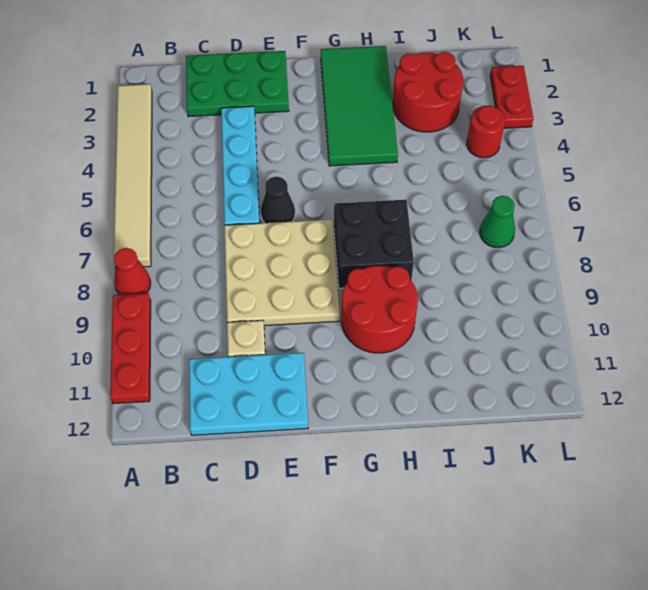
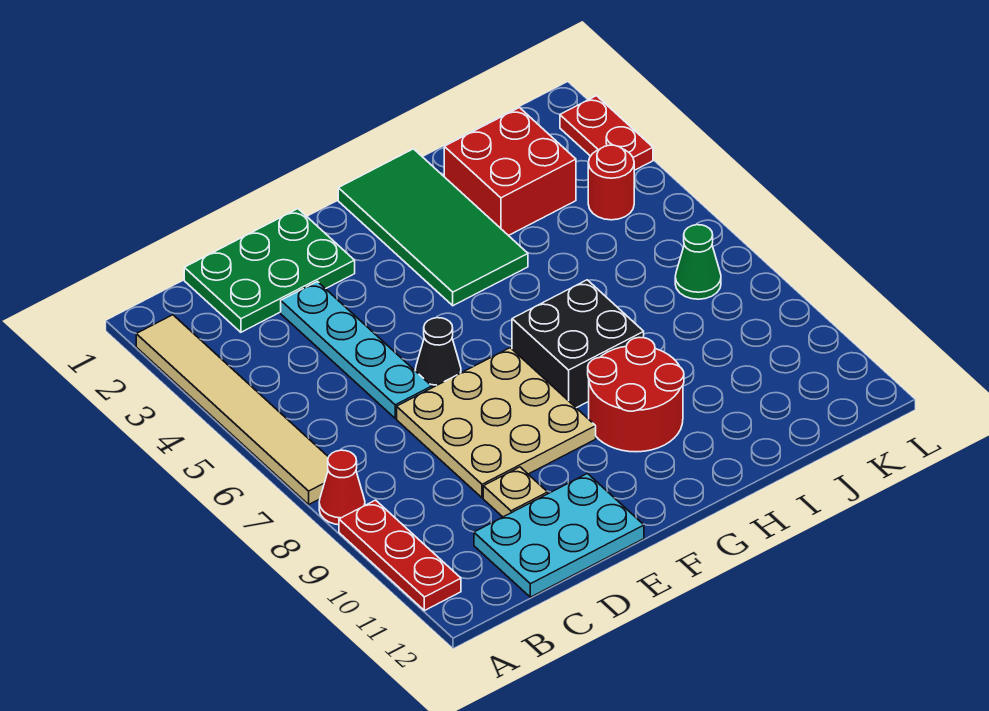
red round brick I2:J3 level 1 -> red brick I2:J3 level 1

